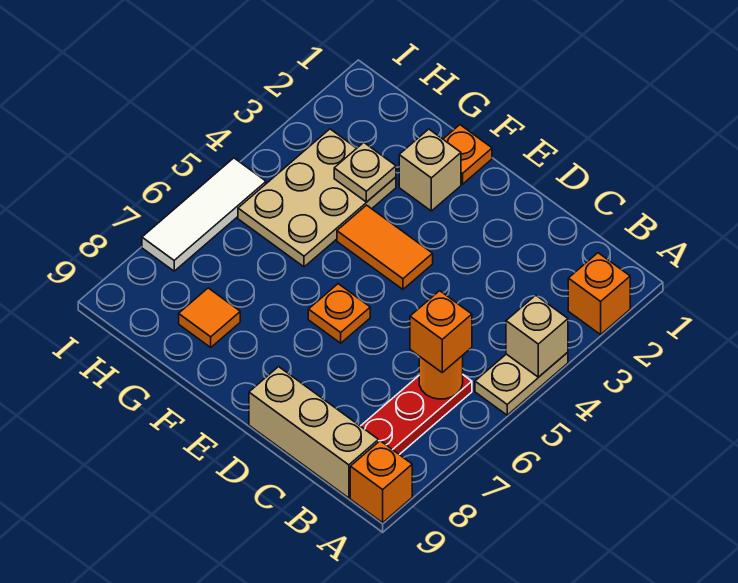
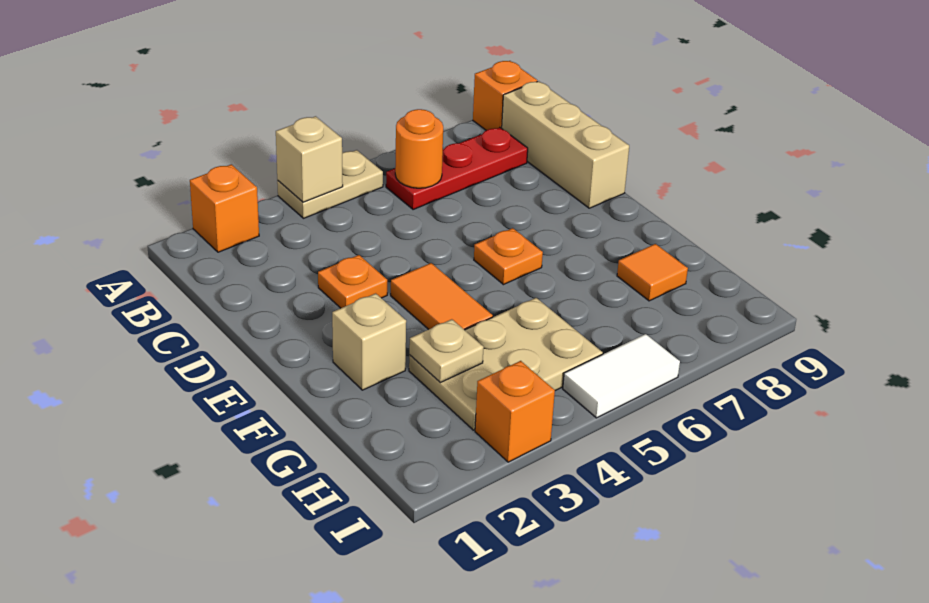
orange brick B6 level 3 -> orange brick I3 level 1
orange plate F1 level 1 -> orange plate D3 level 1
white tile I5:I7 level 1 -> white tile I5:I6 level 1

